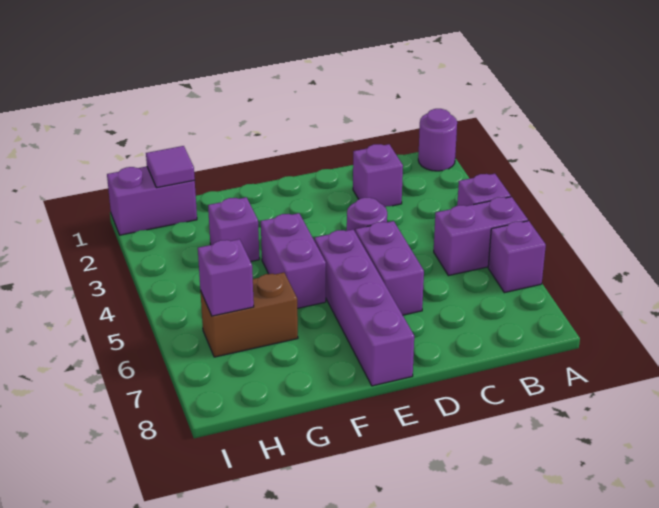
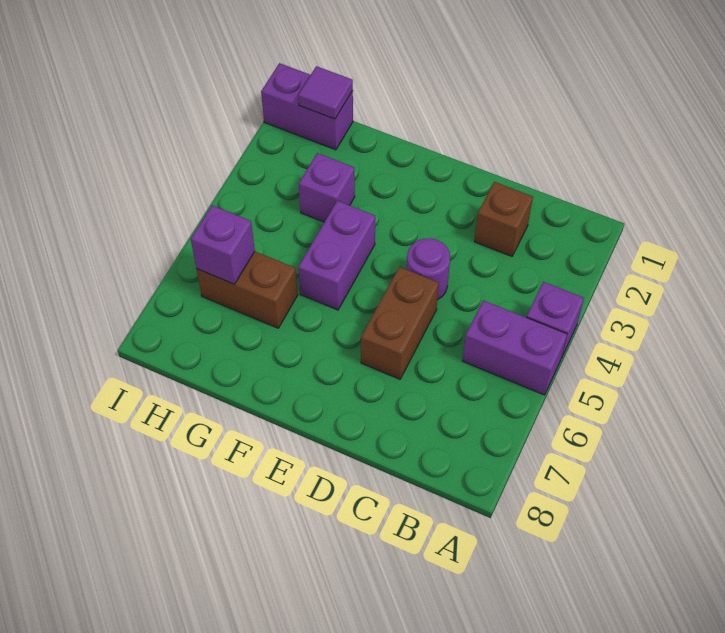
purple round brick A1 level 1 -> none
purple brick A6 level 1 -> none
purple brick C2 level 1 -> brown brick C2 level 1
purple brick D5:D6 level 1 -> brown brick D5:D6 level 1
purple brick E5:E8 level 1 -> none

